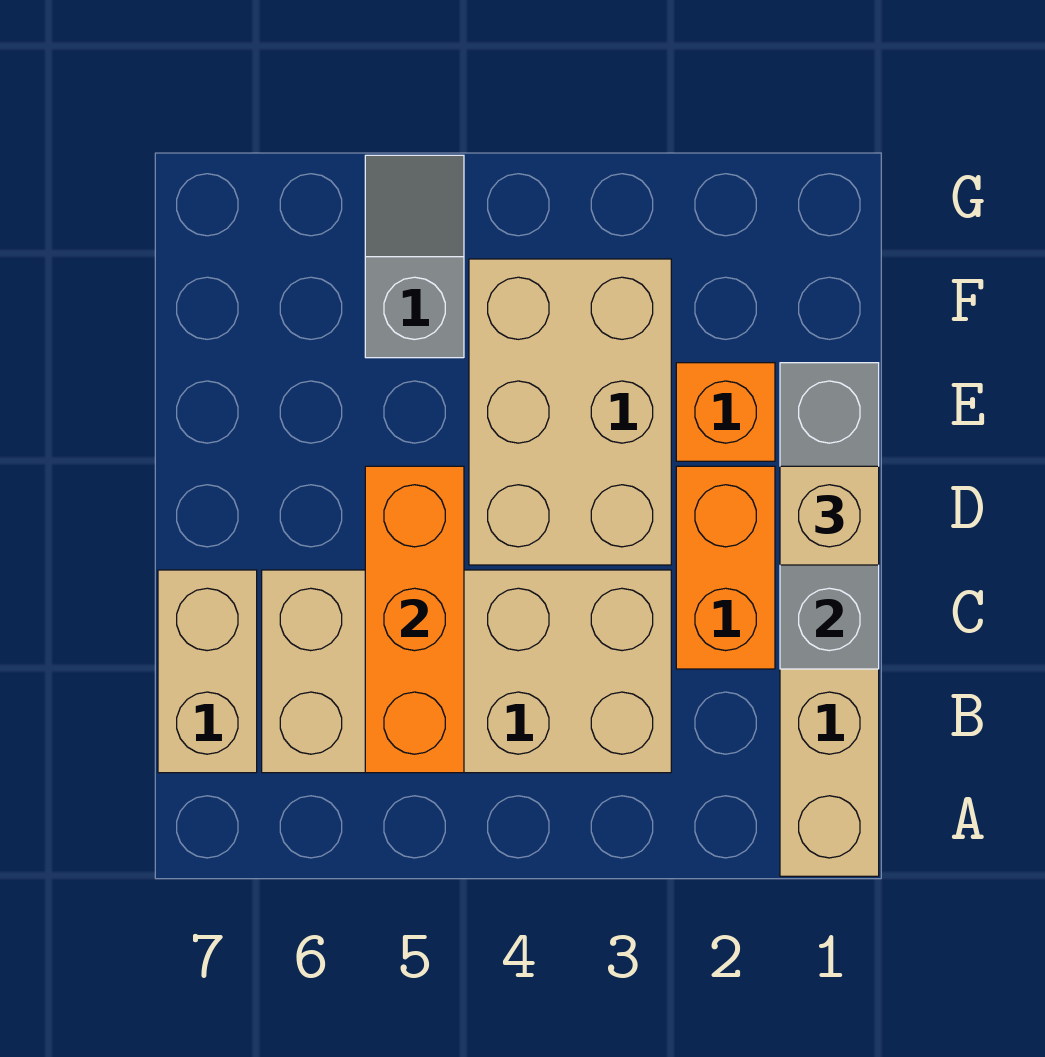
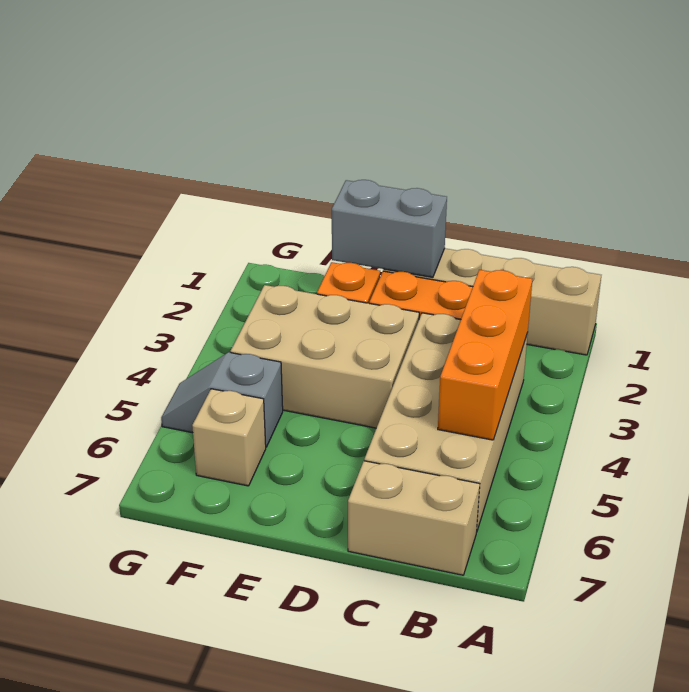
orange brick B5:D5 level 2 -> orange brick B3:B5 level 2
grey brick C1:E1 level 2 -> grey brick D1:E1 level 2
tan brick D1 level 3 -> tan brick F6 level 1

